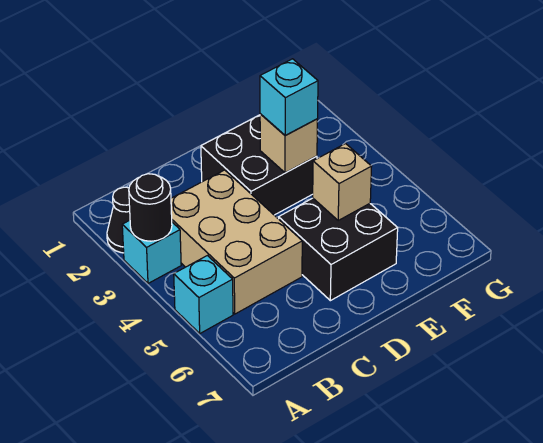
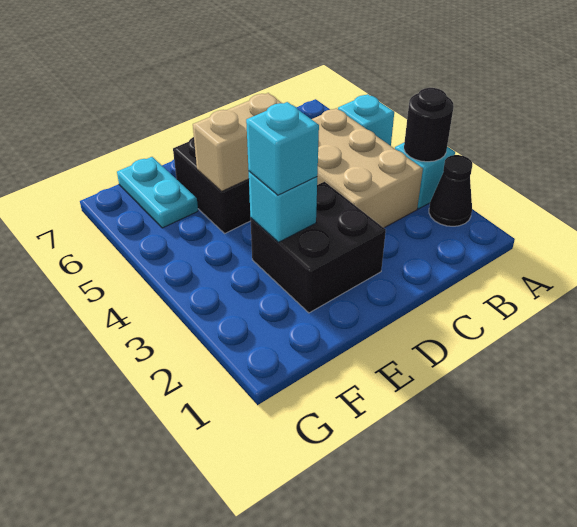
tan brick E3 level 2 -> cyan brick E3 level 2
tan brick E5 level 2 -> tan brick D5:E5 level 2
none -> cyan plate F6:F7 level 1

